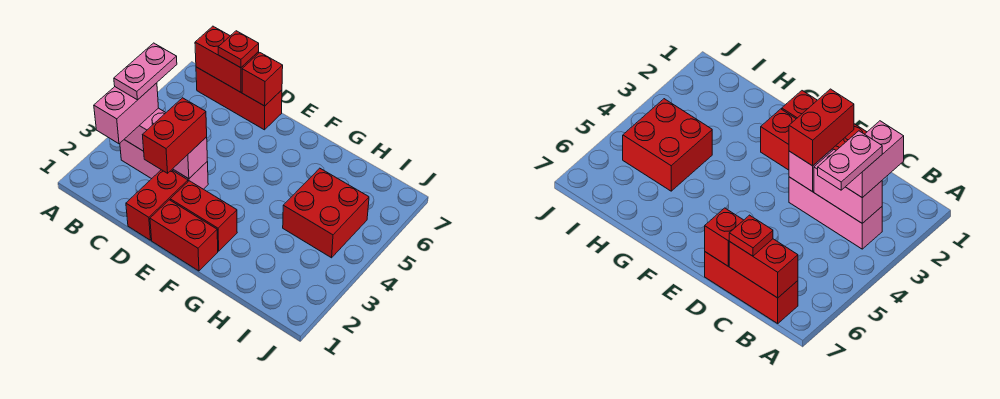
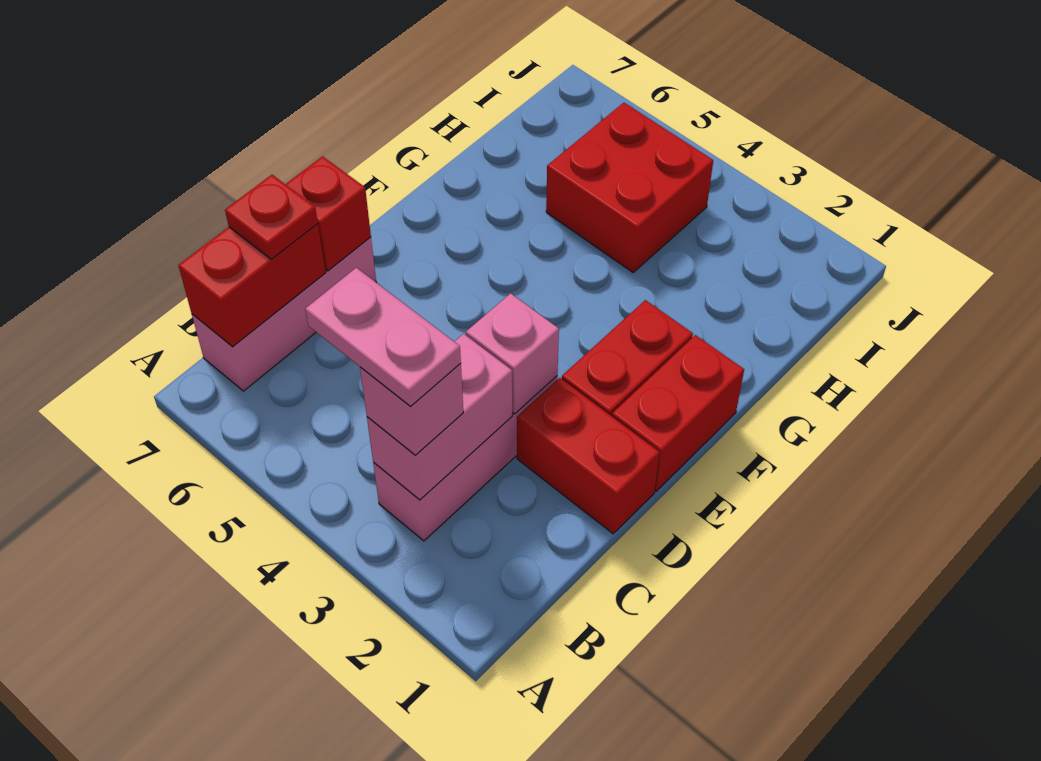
pink brick B2:B3 level 3 -> pink brick B3 level 3
red brick B7:D7 level 1 -> pink brick B7:D7 level 1
red brick D2:D3 level 3 -> none

